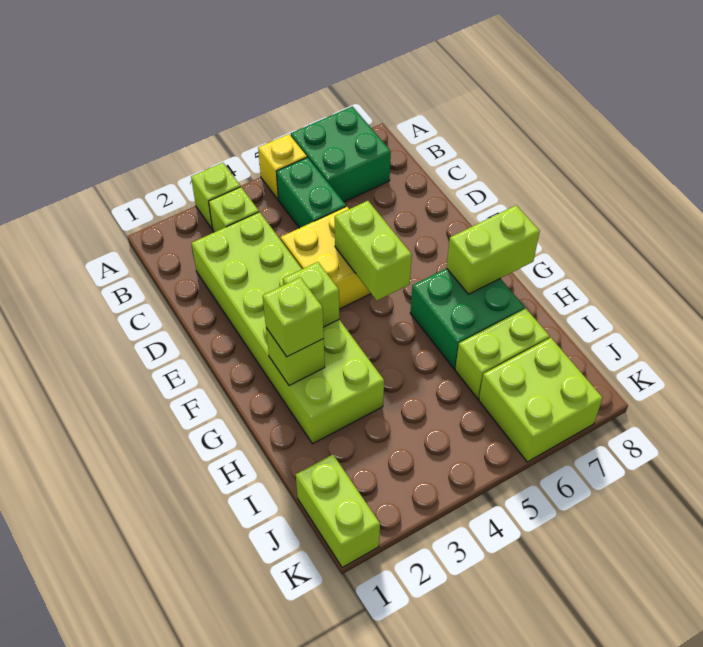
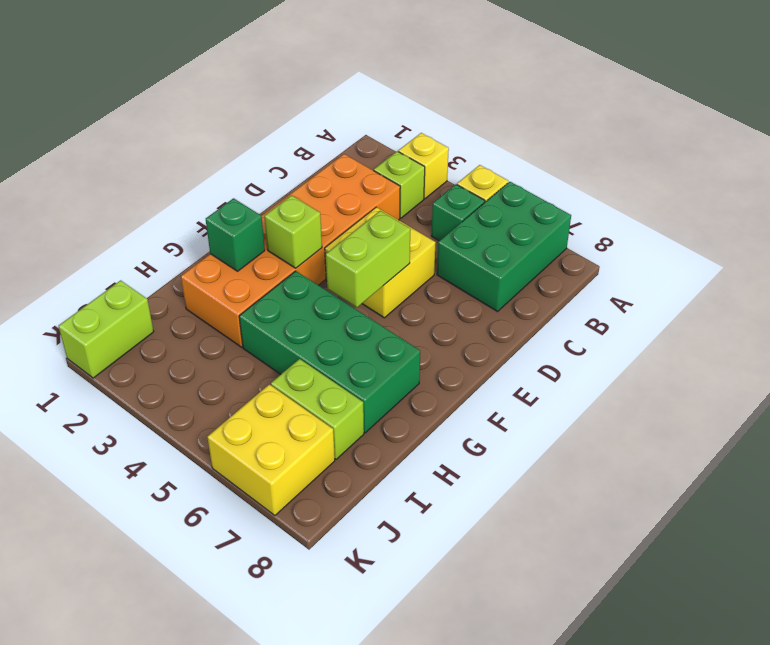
lime brick A3 level 1 -> yellow brick A3 level 1
green brick A6:B7 level 1 -> green brick A6:C7 level 1
green brick B5:C5 level 1 -> green brick B5 level 1
lime brick C2:H3 level 1 -> orange brick C2:H3 level 1
lime brick G2 level 2 -> green brick G2 level 2
lime brick G2 level 3 -> none
green brick G6:H7 level 1 -> green brick G4:H7 level 1
lime brick G7:G8 level 2 -> none
lime brick J6:K7 level 1 -> yellow brick J6:K7 level 1

